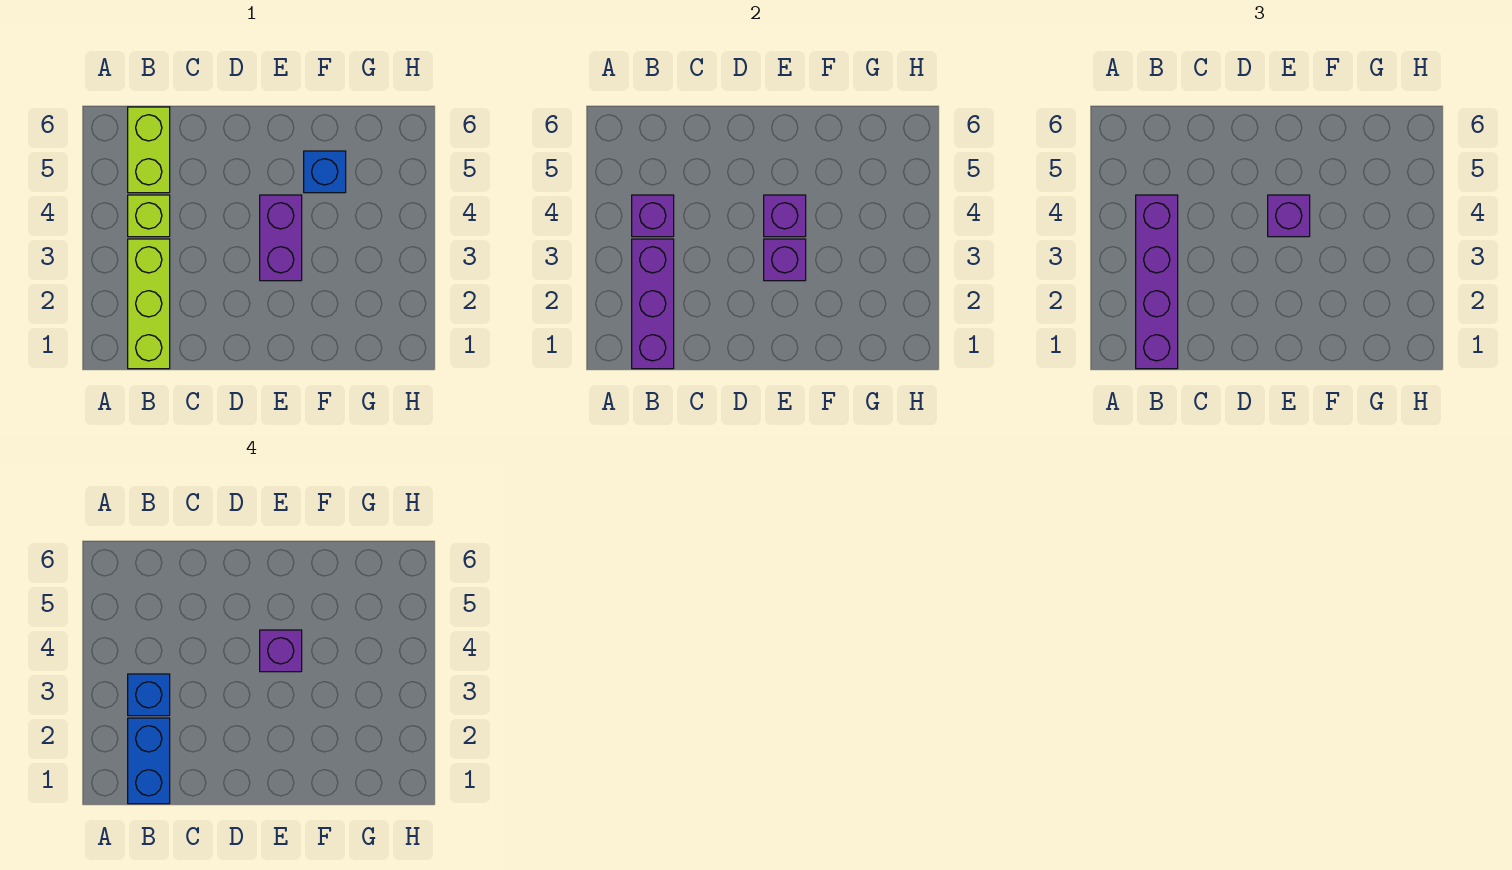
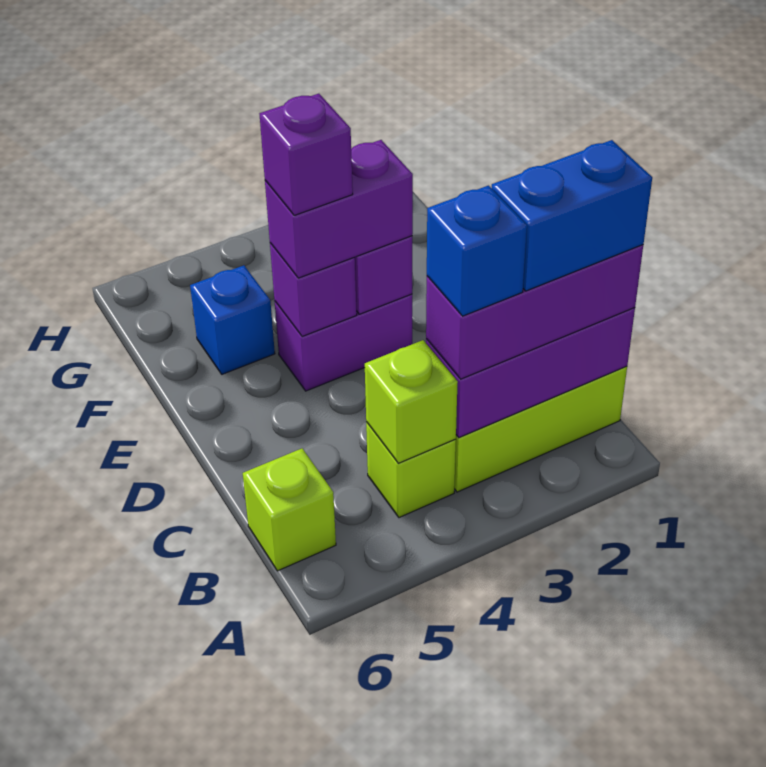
purple brick B1:B4 level 3 -> purple brick B1:B3 level 3
purple brick B4 level 2 -> lime brick B4 level 2
lime brick B5:B6 level 1 -> lime brick B6 level 1
purple brick E4 level 3 -> purple brick E3:E4 level 3

